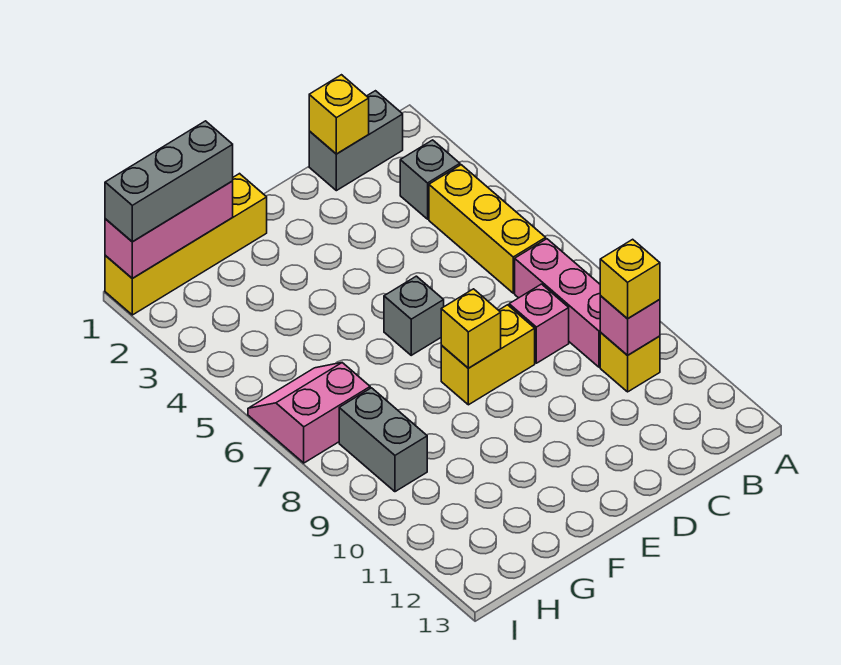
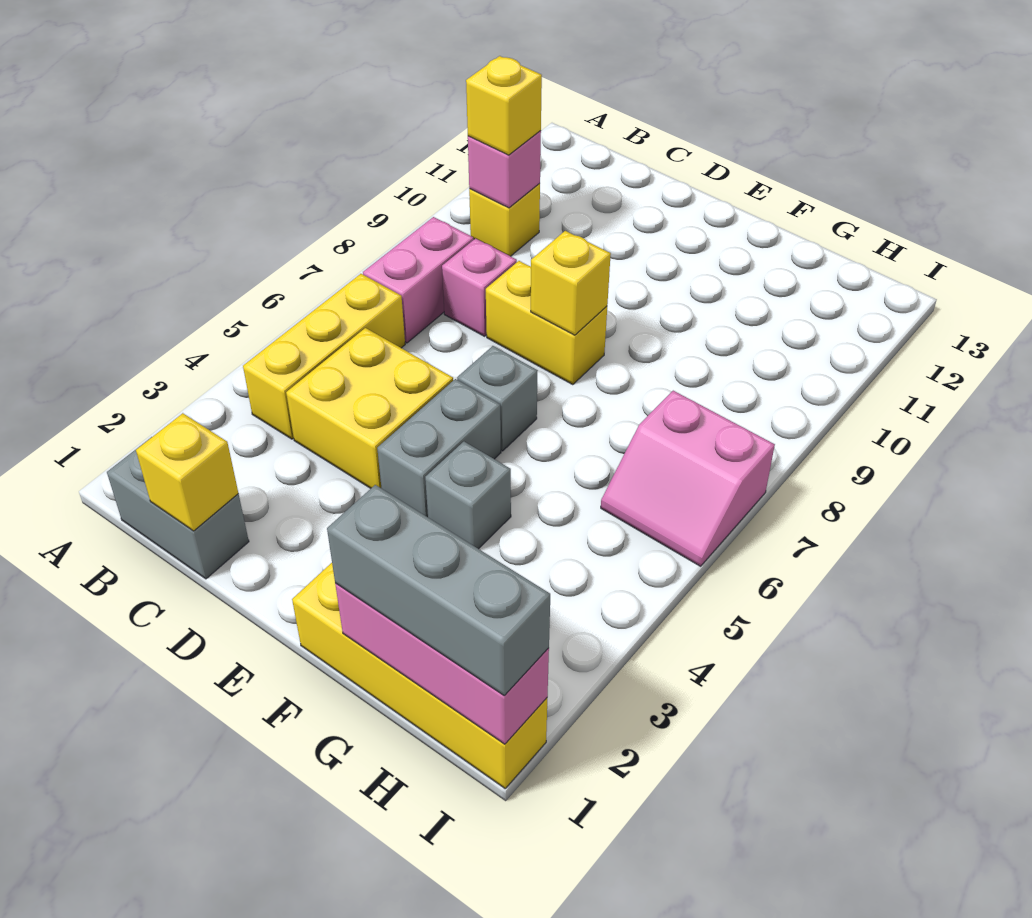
grey brick B3 level 1 -> grey brick F4 level 1
pink brick B7:B9 level 1 -> pink brick B7:B8 level 1
none -> yellow brick C4:D5 level 1
grey brick H8:H9 level 1 -> grey brick E4:E5 level 1

